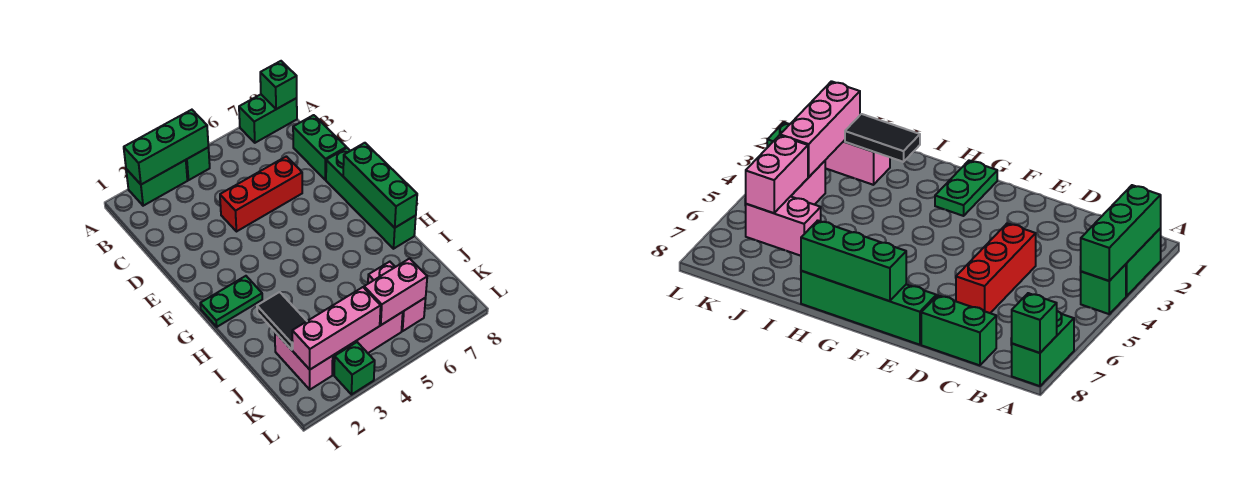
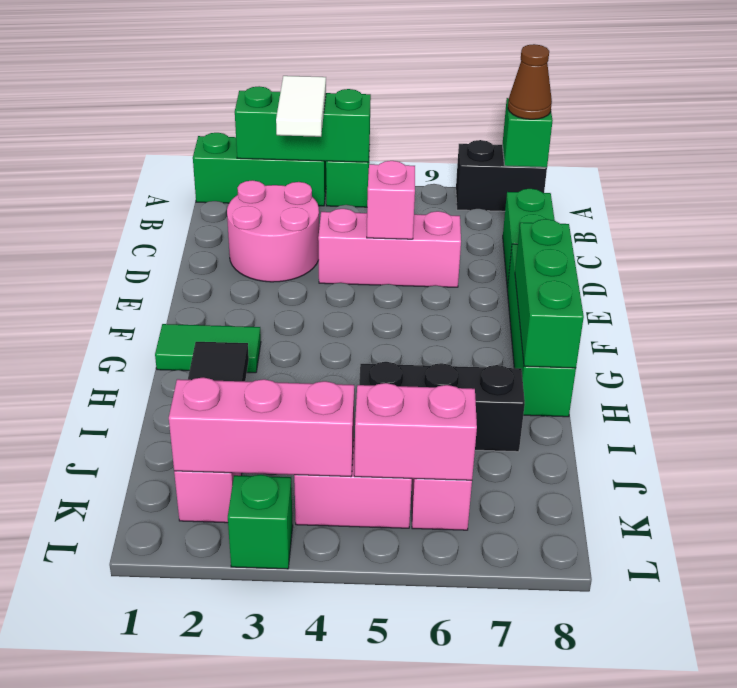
green brick A2:A3 level 1 -> green brick A1:A3 level 1
none -> white tile A3:B3 level 3
green brick A7:A8 level 1 -> black brick A7:A8 level 1
none -> brown cone A8 level 3
none -> pink round brick C2:D3 level 1
red brick D4:D6 level 1 -> pink brick D4:D6 level 1
none -> pink brick D5 level 2
green plate G1:G2 level 1 -> green tile G1:G2 level 1
none -> black brick I5:I7 level 1

